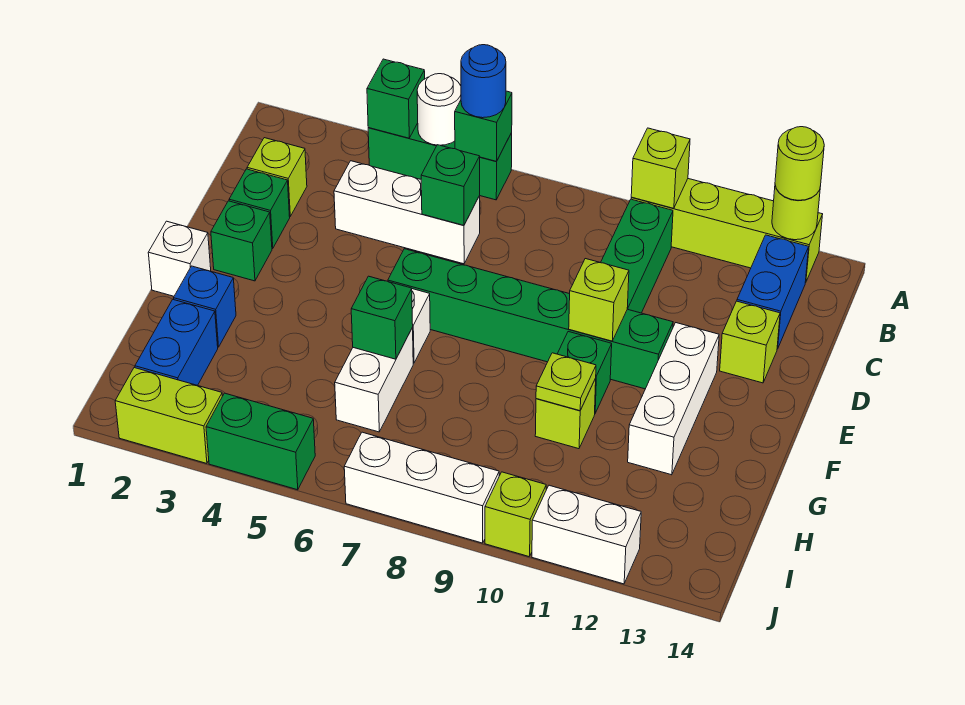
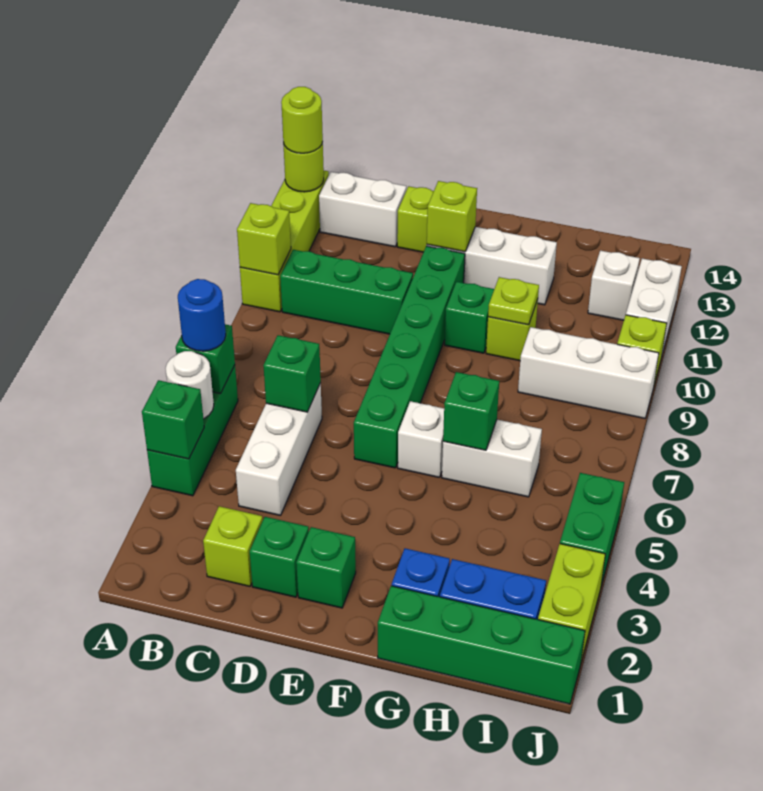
blue brick B13:C13 level 1 -> white brick B13:C13 level 1
lime brick E10 level 2 -> lime brick E12 level 2
white brick F1 level 1 -> white brick I12 level 1
none -> green brick G1:J1 level 1
white brick J7:J9 level 1 -> white brick H9:J9 level 1

